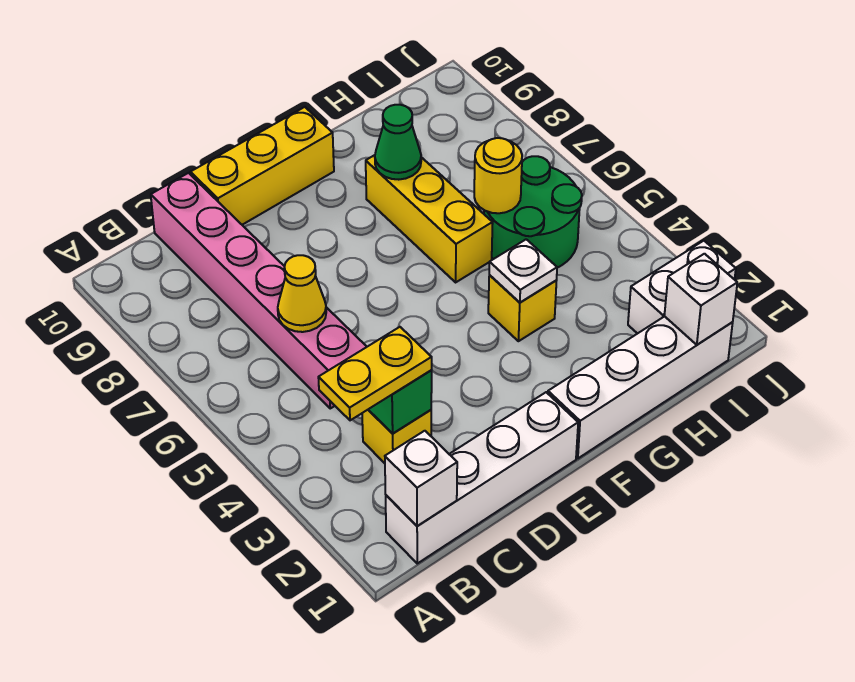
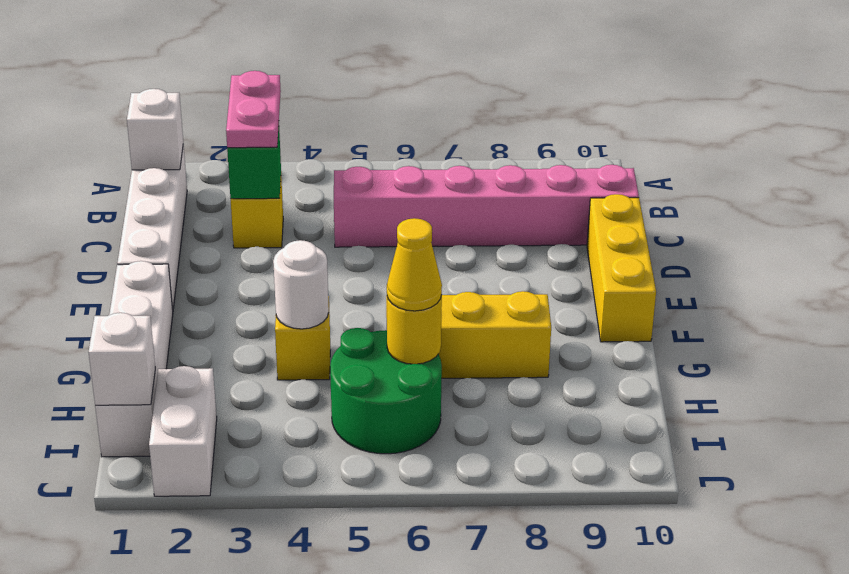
yellow plate B3:C3 level 3 -> pink plate B3:C3 level 3
yellow cone C6 level 2 -> yellow cone H6 level 3
white plate G4 level 2 -> white round brick G4 level 2
green cone G8 level 2 -> none

